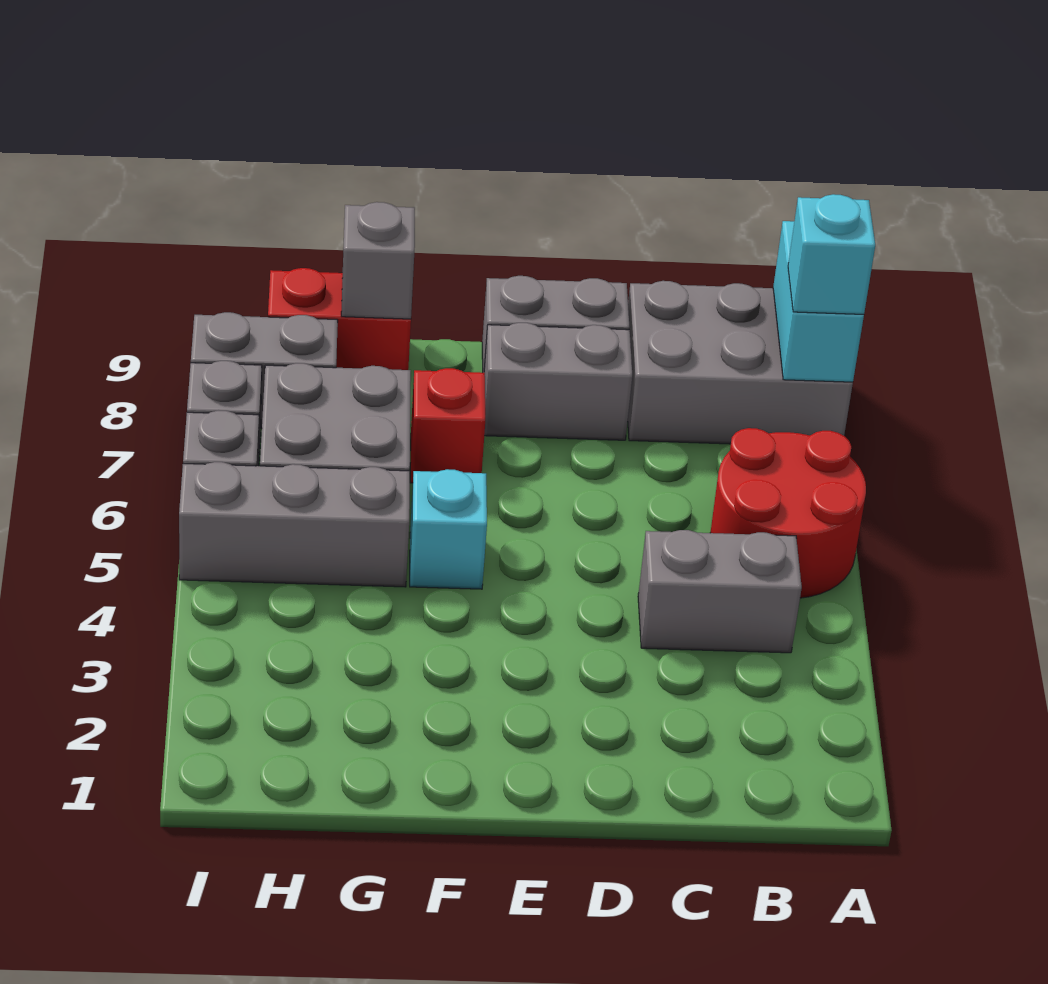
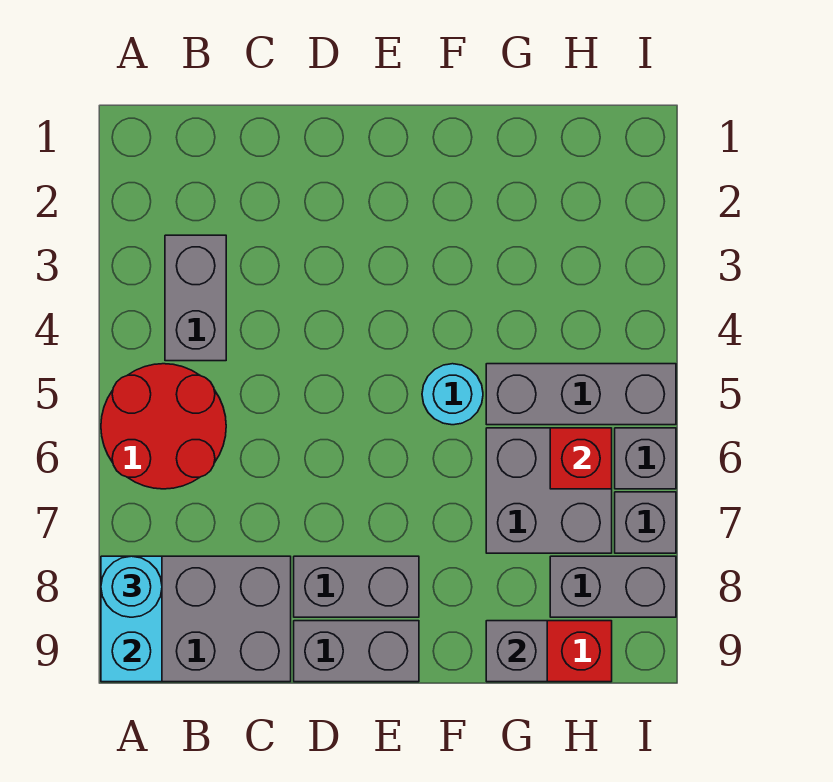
cyan brick A8 level 3 -> cyan round brick A8 level 3
grey brick B4:C4 level 1 -> grey brick B3:B4 level 1
cyan brick F5 level 1 -> cyan round brick F5 level 1
red brick F7 level 1 -> red brick H6 level 2

